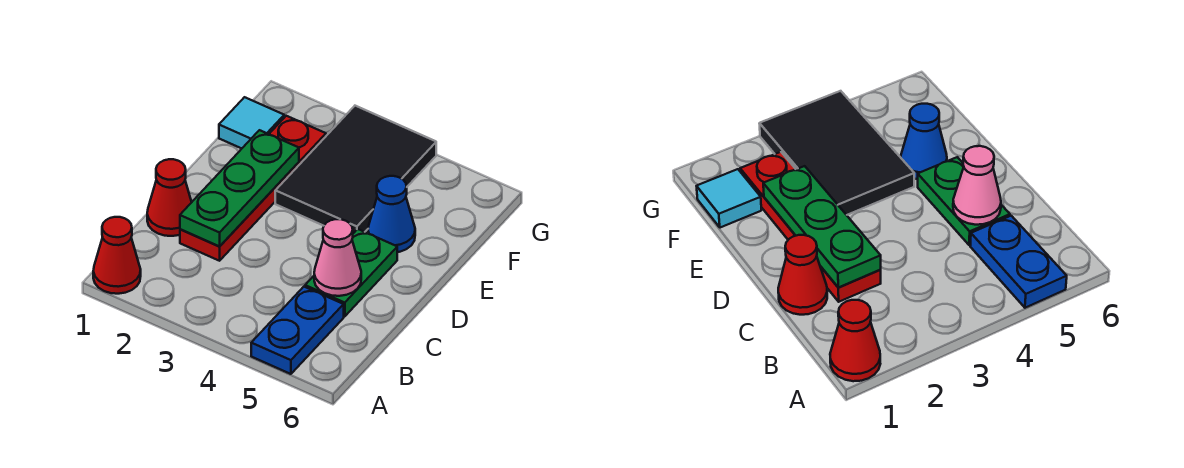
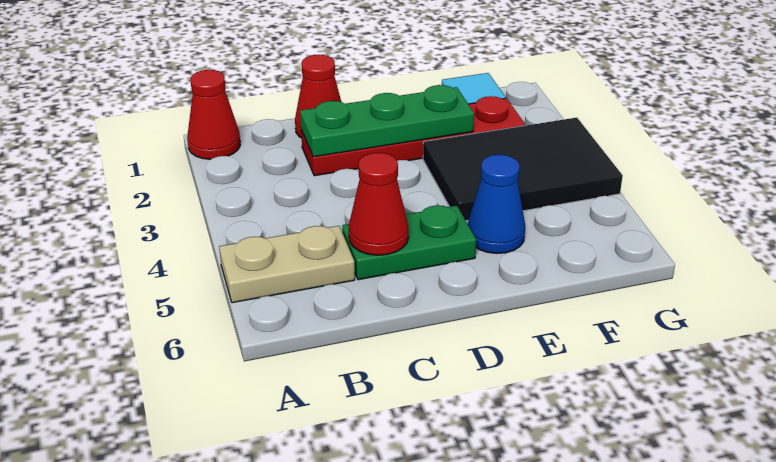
blue plate A5:B5 level 1 -> tan plate A5:B5 level 1
pink cone C5 level 2 -> red cone C5 level 2

